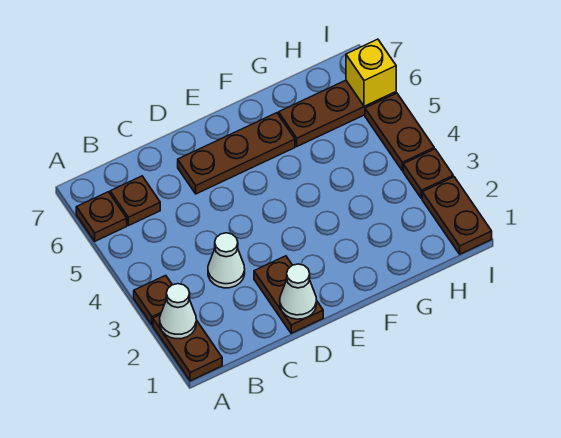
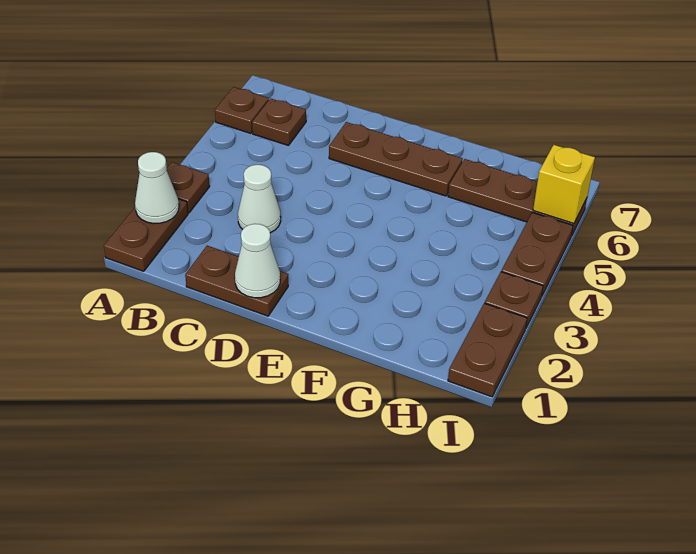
brown plate D1:D2 level 1 -> brown plate C1:D1 level 1

